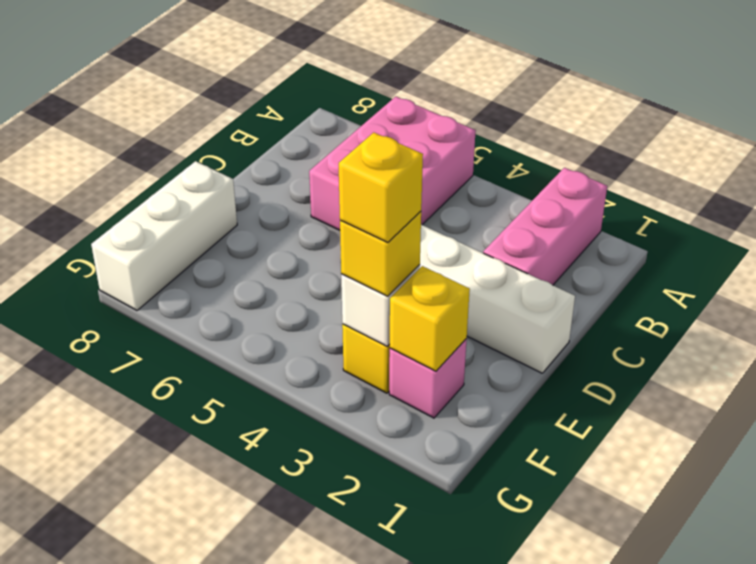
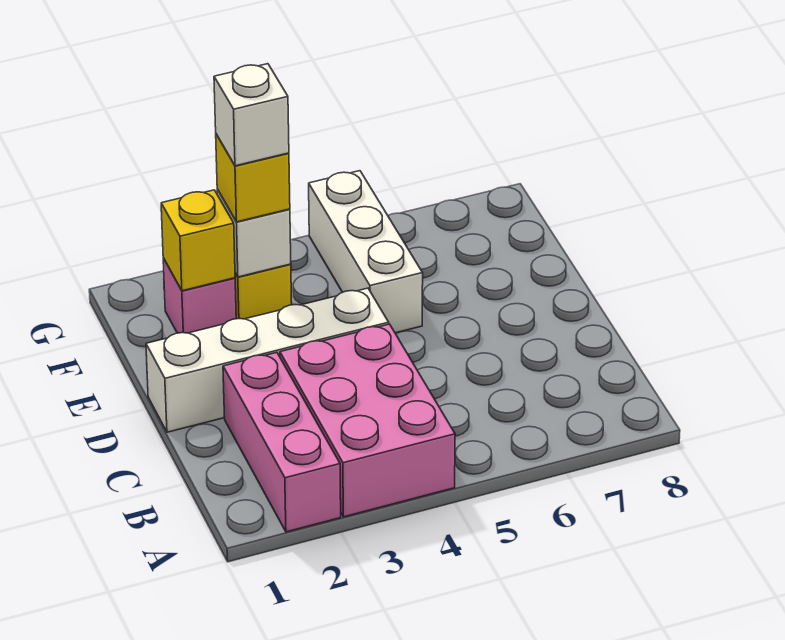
pink brick A5:C6 level 1 -> pink brick A3:C4 level 1
white brick E8:G8 level 1 -> white brick E5:G5 level 1
yellow brick F3 level 4 -> white brick F3 level 4

